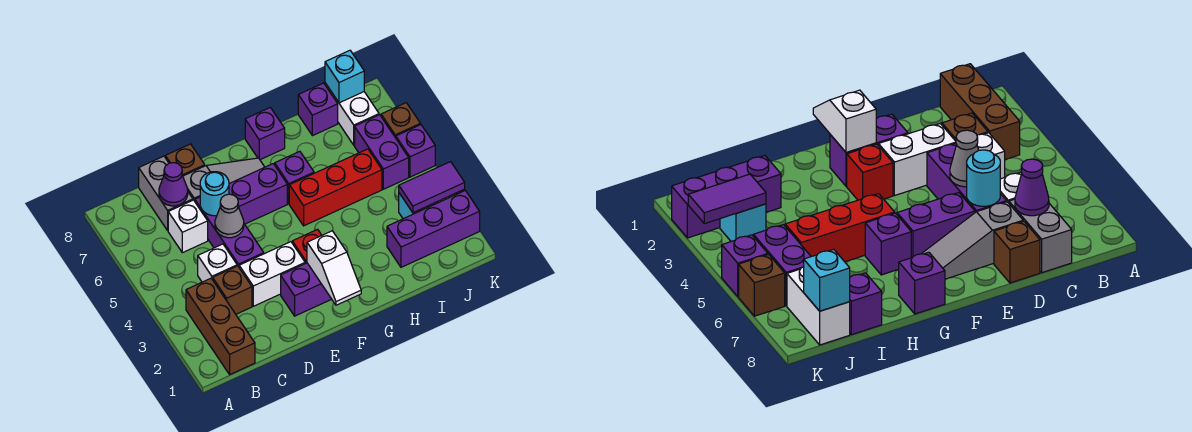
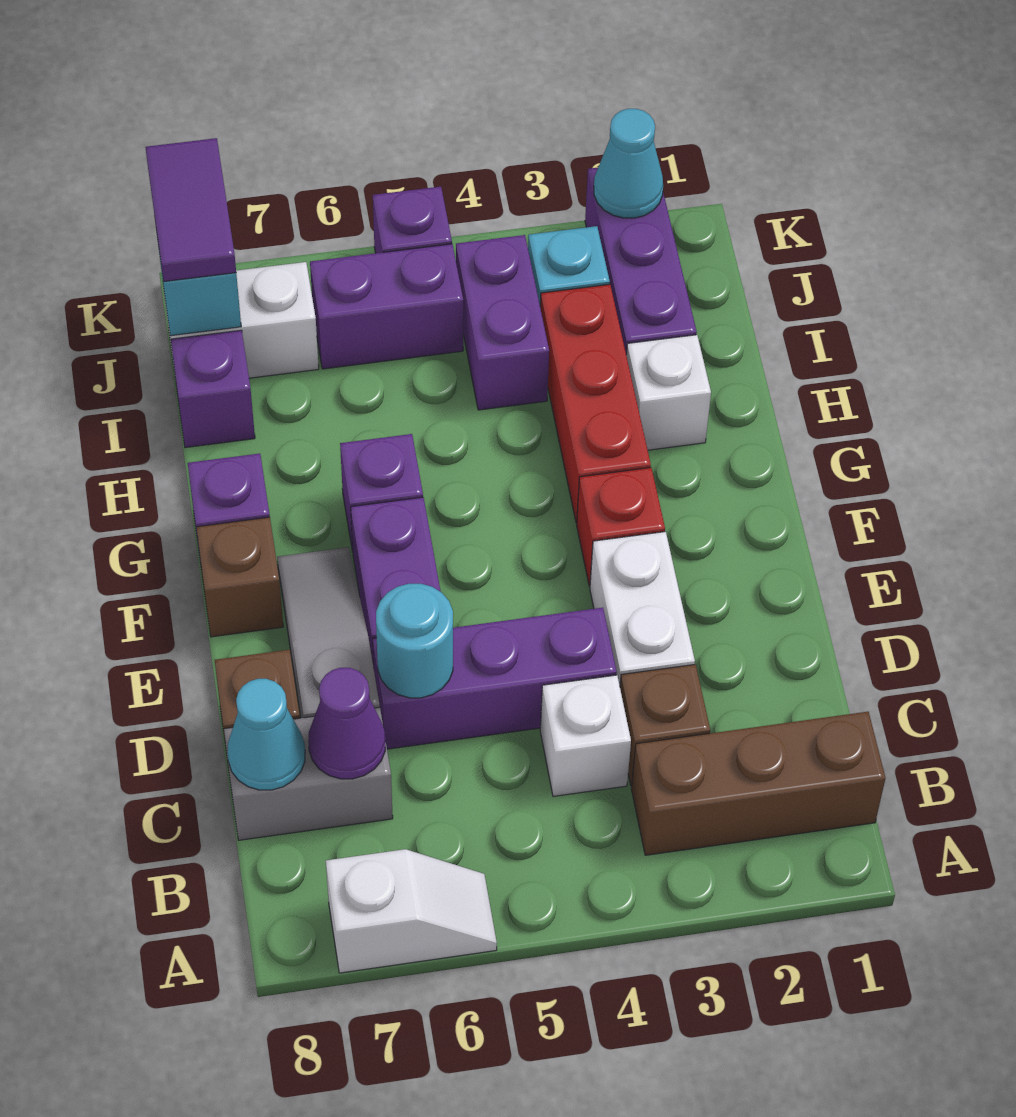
white brick C6 level 1 -> white brick H2 level 1
none -> cyan cone C8 level 2
grey cone D5 level 2 -> none
purple brick E2:F2 level 1 -> purple brick I4:J4 level 1
white slope F1:F2 level 2 top 2 -> white slope A6:A7 level 1 top 7
red brick G5:I5 level 1 -> red brick G3:I3 level 1
purple tile J3:K3 level 2 -> purple tile J8:K8 level 3
none -> cyan cone K2 level 2
brown brick K6 level 1 -> brown brick F8 level 1

